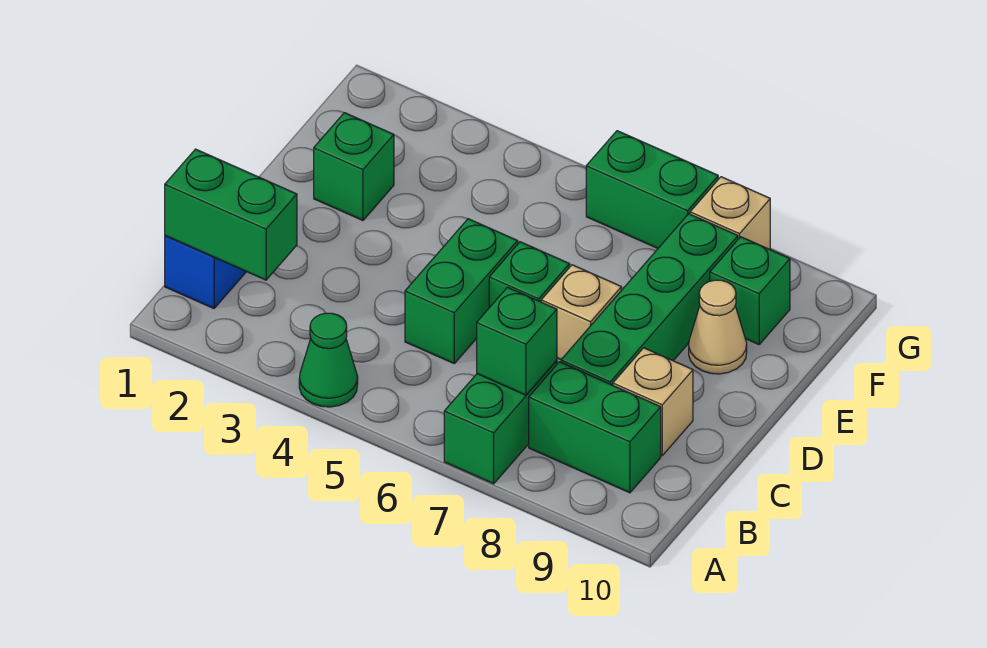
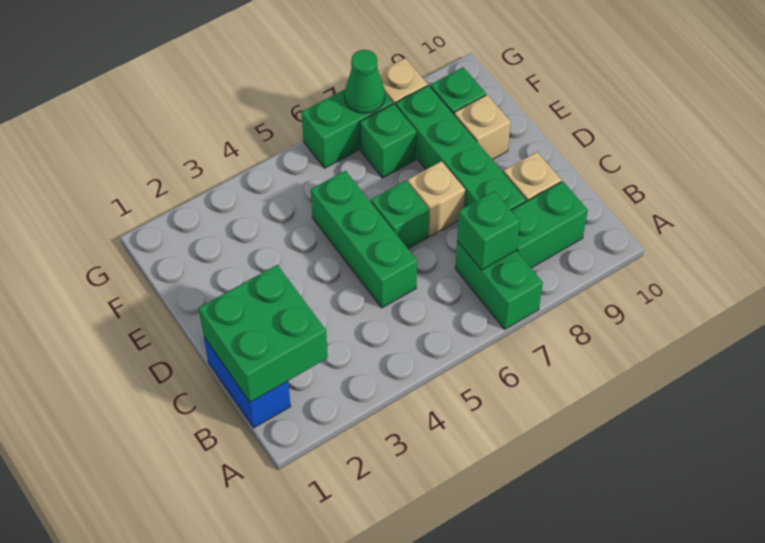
green cone A4 level 1 -> green cone G7 level 2
green brick B1:B2 level 2 -> green brick B1:C2 level 2
green brick C5:D5 level 1 -> green brick C5:E5 level 1
green brick E2 level 1 -> green brick F7 level 1
tan cone E9 level 1 -> tan brick E9 level 1

